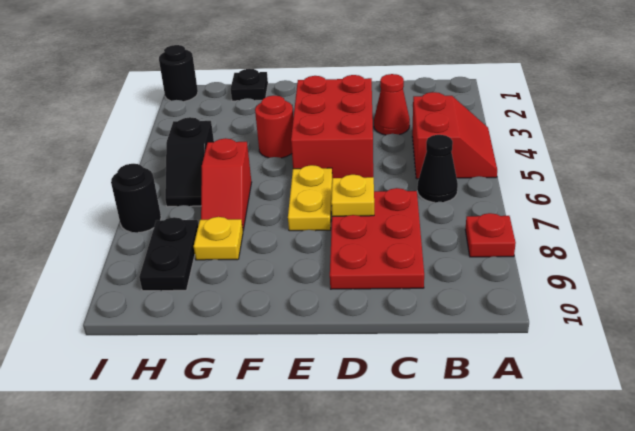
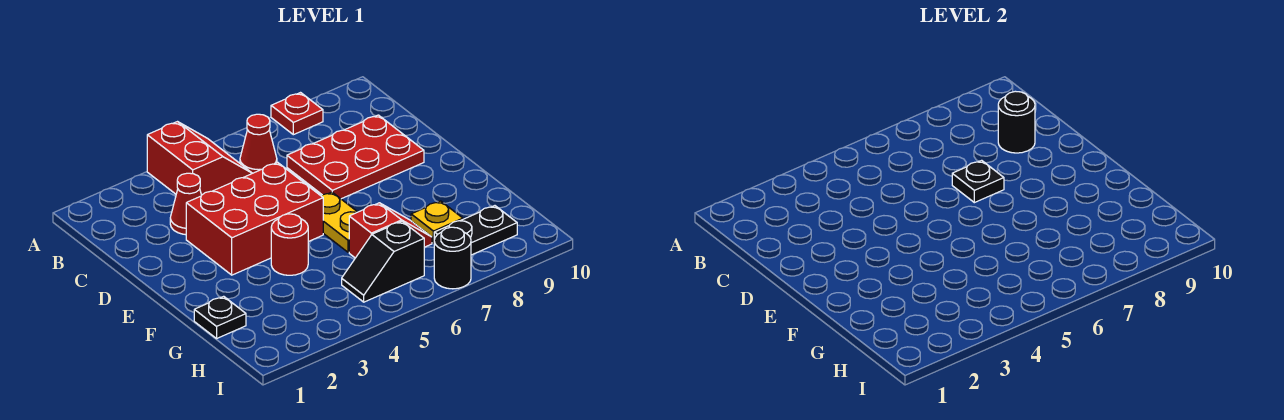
red slope A4:B5 level 1 top B -> red slope A4:B5 level 1 top 4
black cone B6 level 1 -> red cone B6 level 1
yellow plate D7 level 2 -> black plate D7 level 2
yellow plate E6:E7 level 1 -> yellow plate E6:F6 level 1
black slope H5:H6 level 1 top 5 -> black slope H5:H6 level 1 top 6
black round brick I1 level 1 -> black round brick C9 level 2

